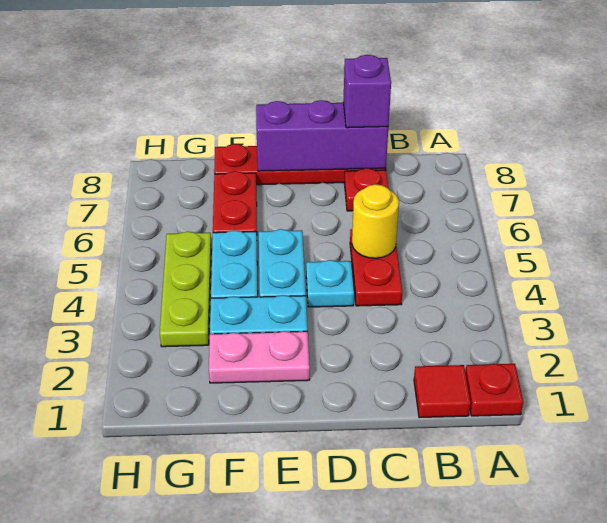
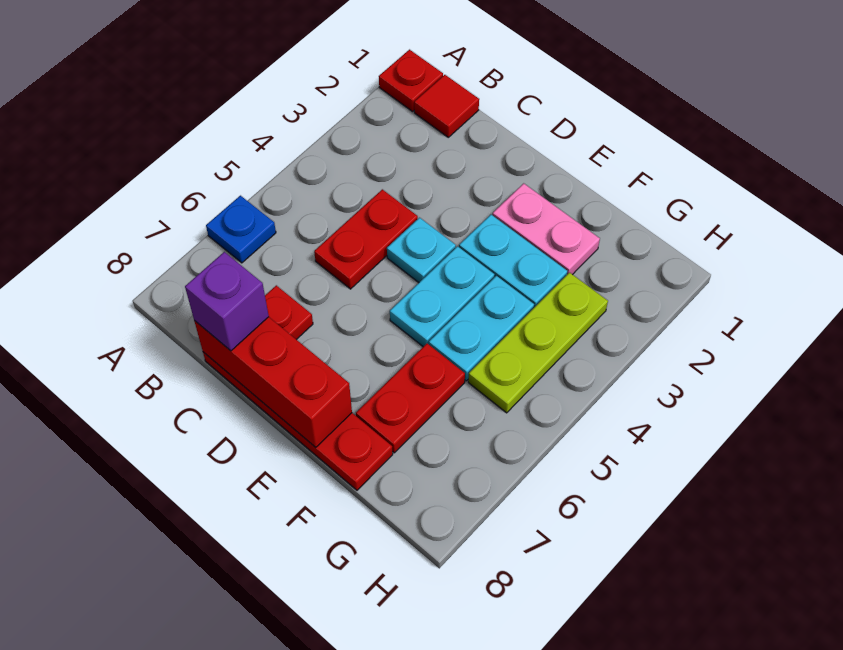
none -> blue plate A6 level 1
yellow round brick C5 level 2 -> none
purple brick C8:E8 level 2 -> red brick C8:E8 level 2

